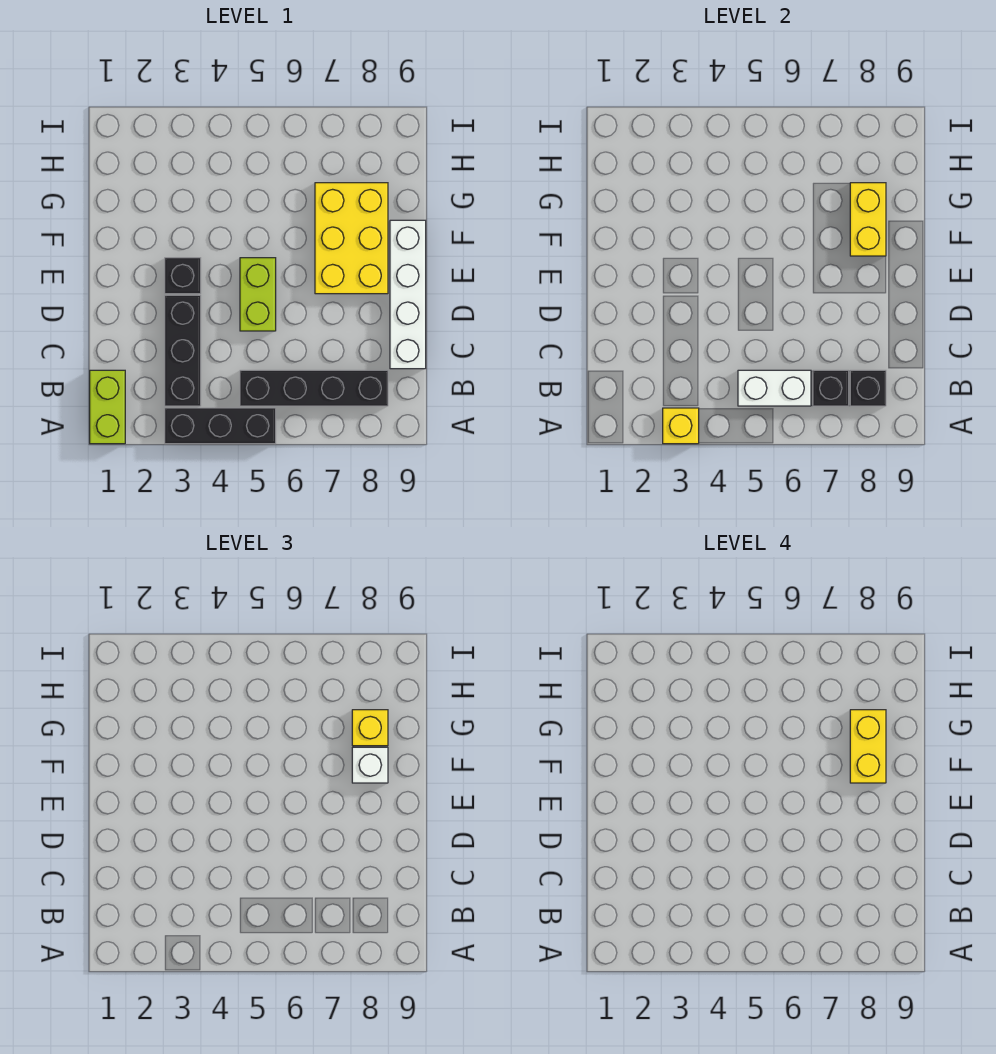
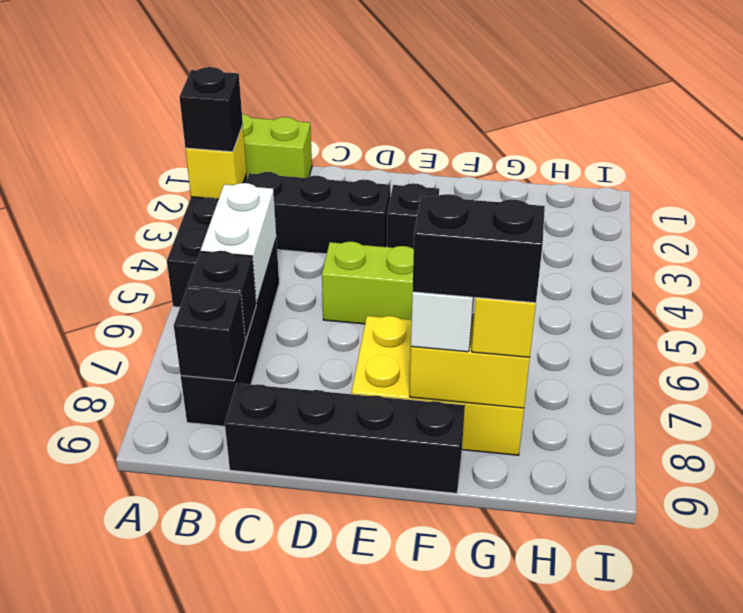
none -> black brick A3 level 3
white brick C9:F9 level 1 -> black brick C9:F9 level 1
yellow brick F8:G8 level 4 -> black brick F8:G8 level 4

